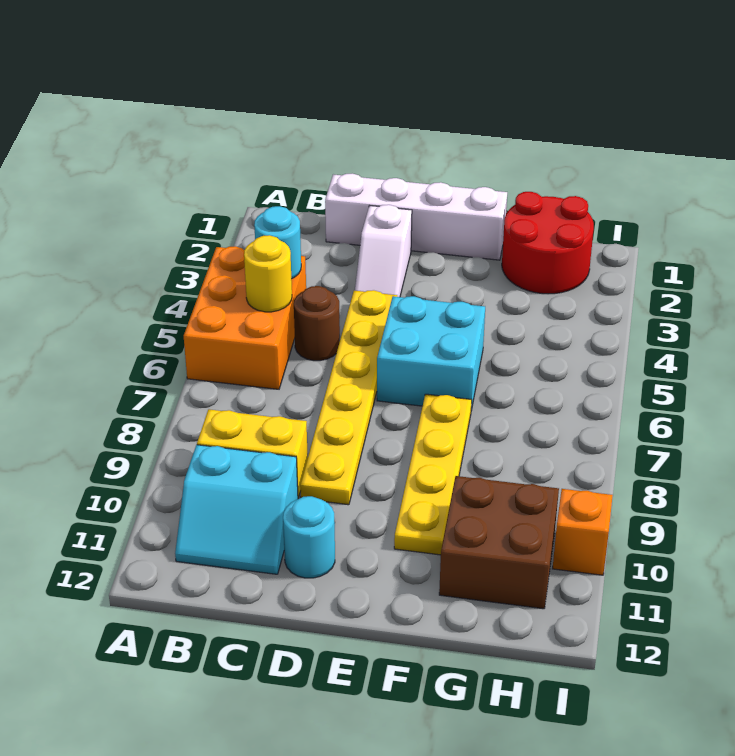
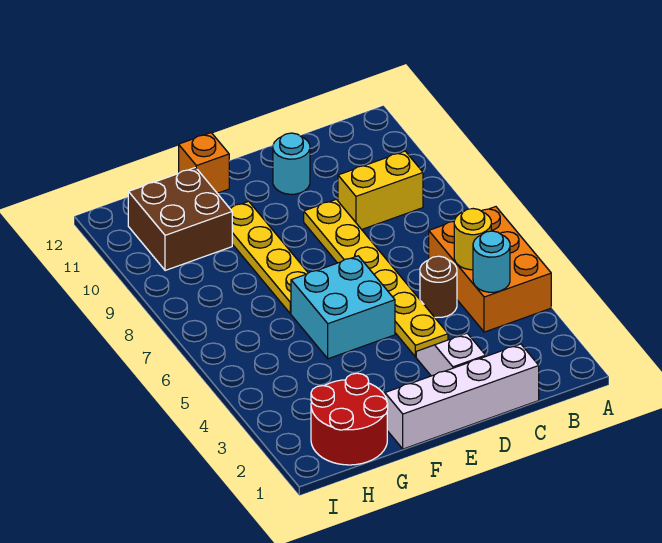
cyan slope B10:C11 level 1 top 10 -> none
orange brick I10 level 1 -> orange brick F12 level 1

